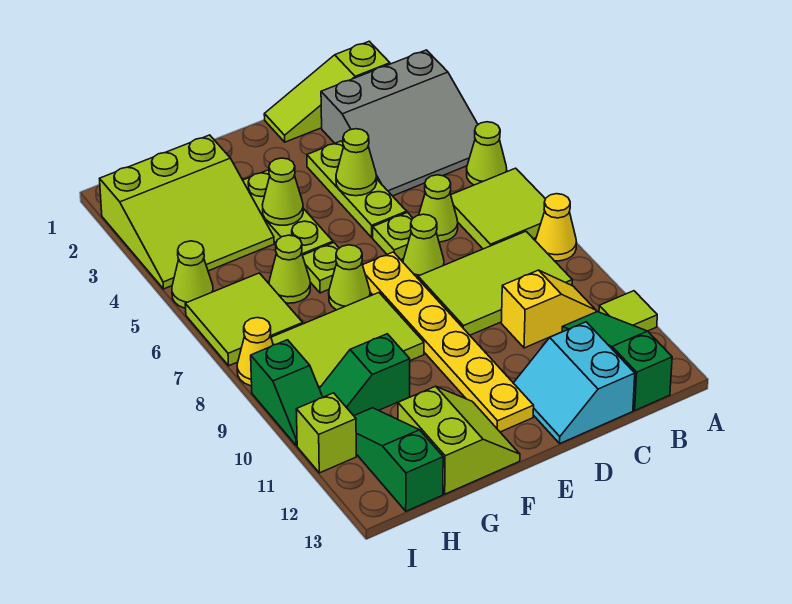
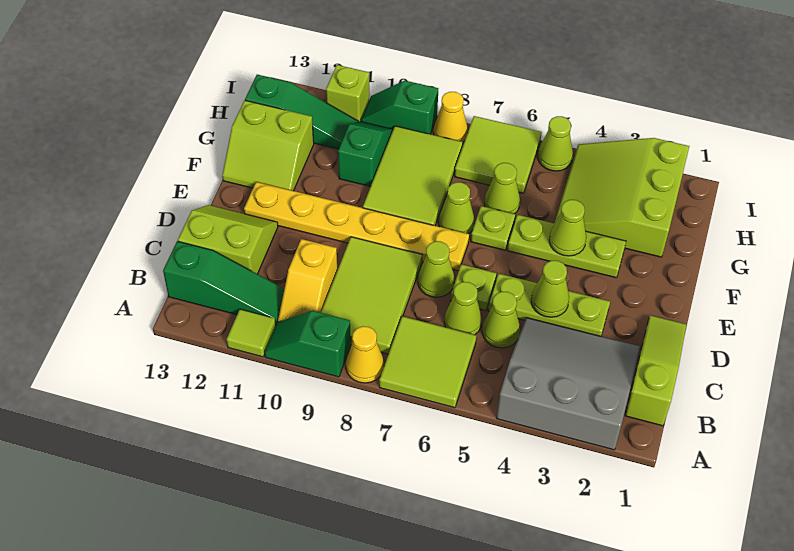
grey slope A2:C4 level 1 top 2 -> grey slope A2:C4 level 1 top A
lime cone A5 level 1 -> lime cone C5 level 1
none -> green slope A9:A10 level 1 top 9
cyan slope C12:D13 level 1 top C -> lime slope C12:D13 level 1 top C

